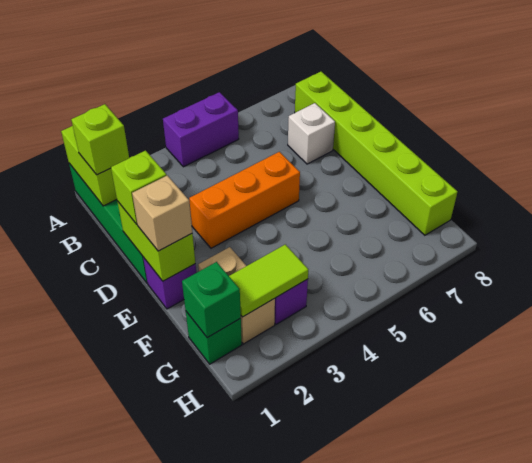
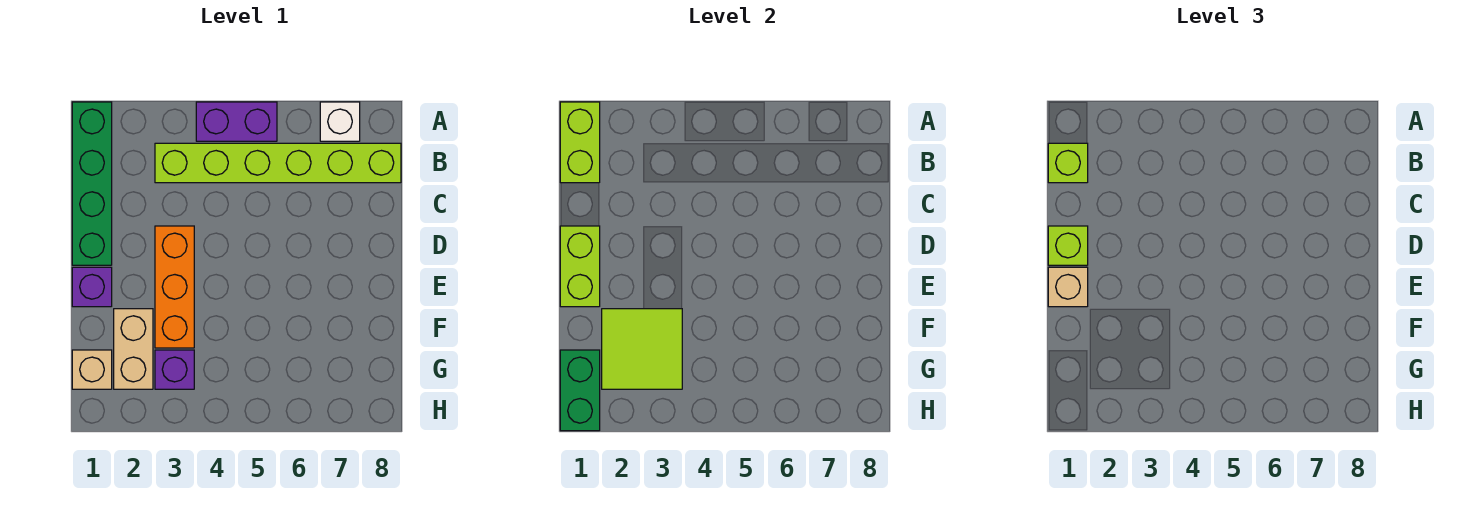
lime brick B8:G8 level 1 -> lime brick B3:B8 level 1
white brick C7 level 1 -> white brick A7 level 1
orange brick D3:D5 level 1 -> orange brick D3:F3 level 1
green brick G1 level 1 -> tan brick G1 level 1
green brick G1 level 2 -> green brick G1:H1 level 2
lime tile G2:G3 level 2 -> lime tile F2:G3 level 2

